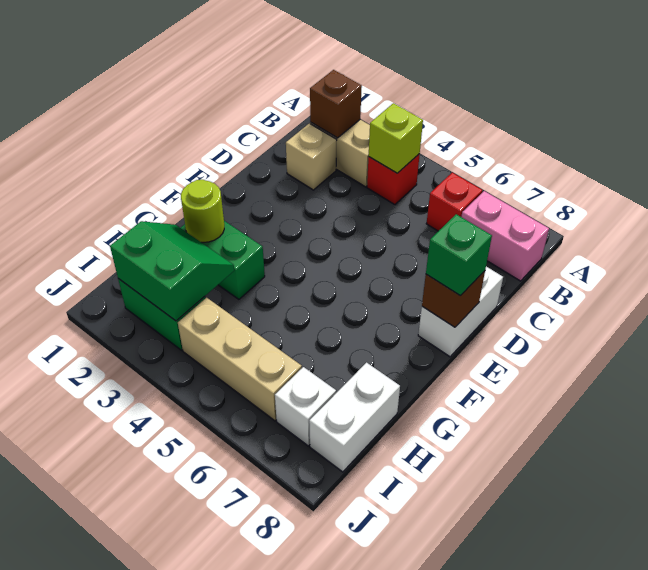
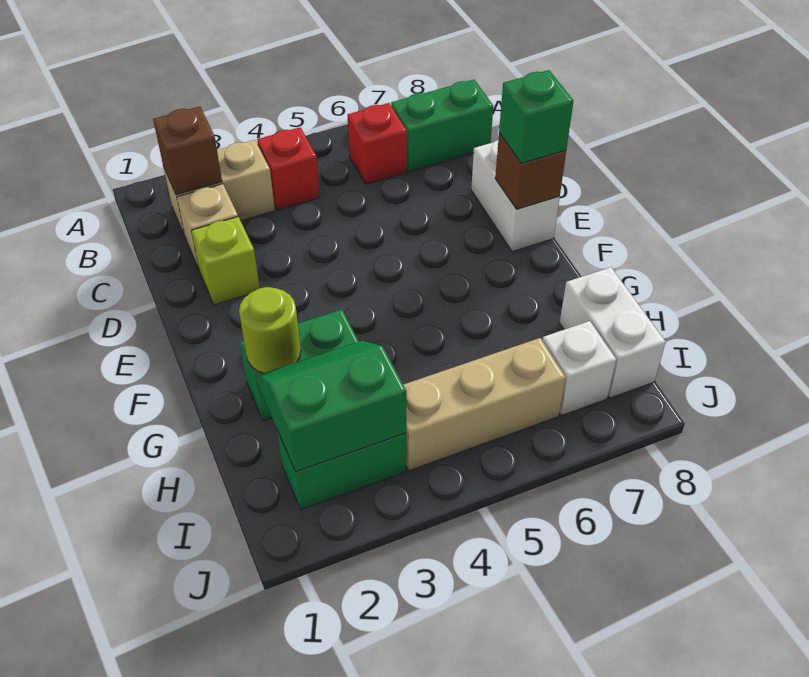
lime brick B4 level 2 -> lime brick D2 level 1
pink brick B7:B8 level 1 -> green brick B7:B8 level 1

